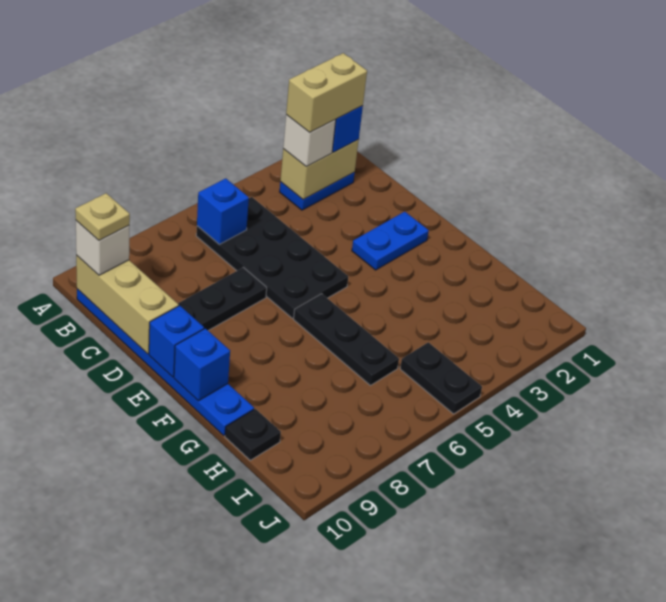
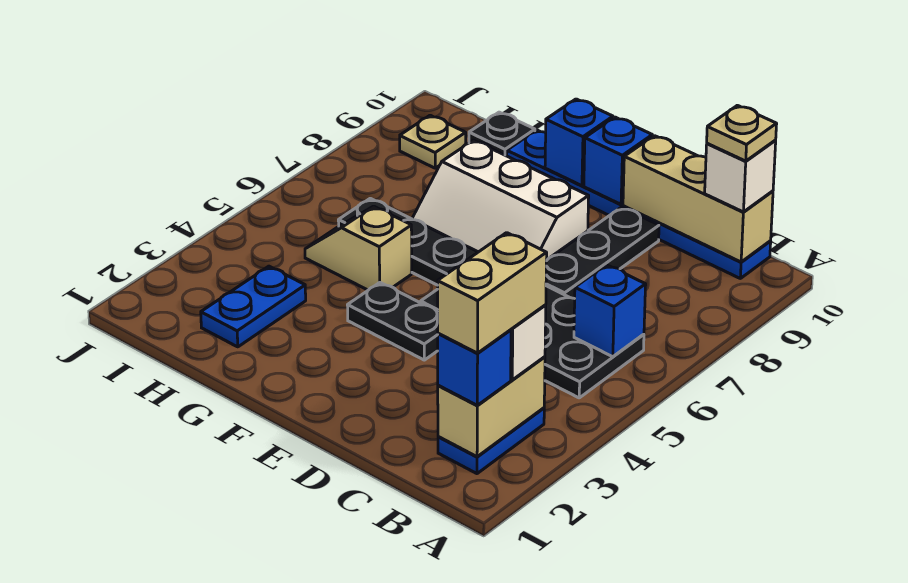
blue plate E2:E3 level 1 -> blue plate H2:H3 level 1
none -> white slope E7:G8 level 1 top 8
none -> tan slope G5:H5 level 1 top G
black plate I5:J5 level 1 -> black plate E4:F4 level 1
none -> tan plate I9 level 1

